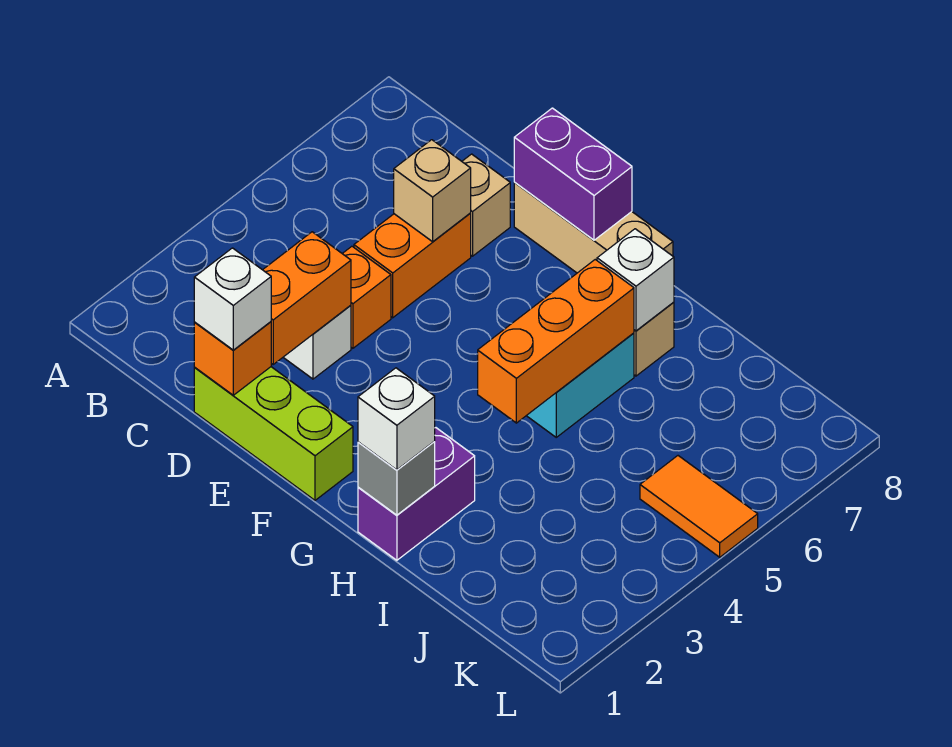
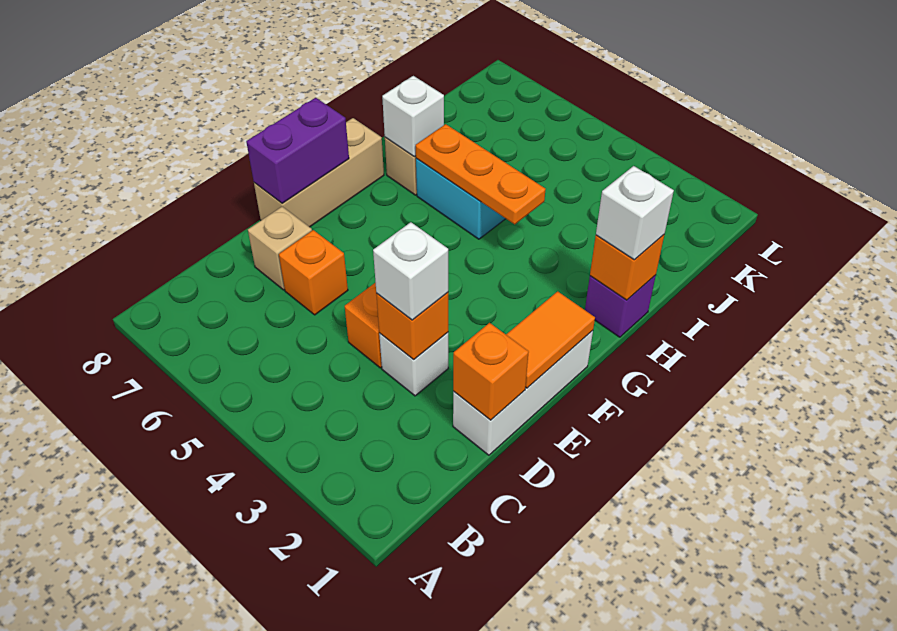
lime brick D1:F1 level 1 -> white brick D1:F1 level 1
white brick D1 level 3 -> white brick D3 level 3
orange brick D2:D3 level 2 -> orange brick D3 level 2
orange brick D5:D6 level 1 -> orange brick D6 level 1
tan brick D6 level 2 -> none
purple brick H1:H2 level 1 -> purple brick H1 level 1
grey brick H1 level 2 -> orange brick H1 level 2
orange brick H4:H6 level 2 -> orange plate H4:H6 level 2
orange tile K5:L5 level 1 -> orange tile E1:F1 level 2

